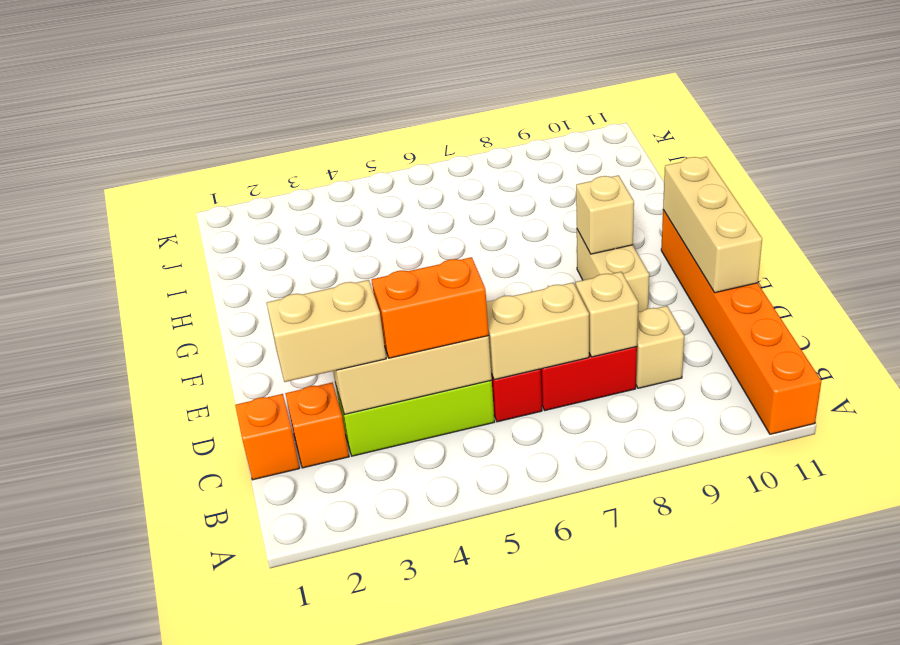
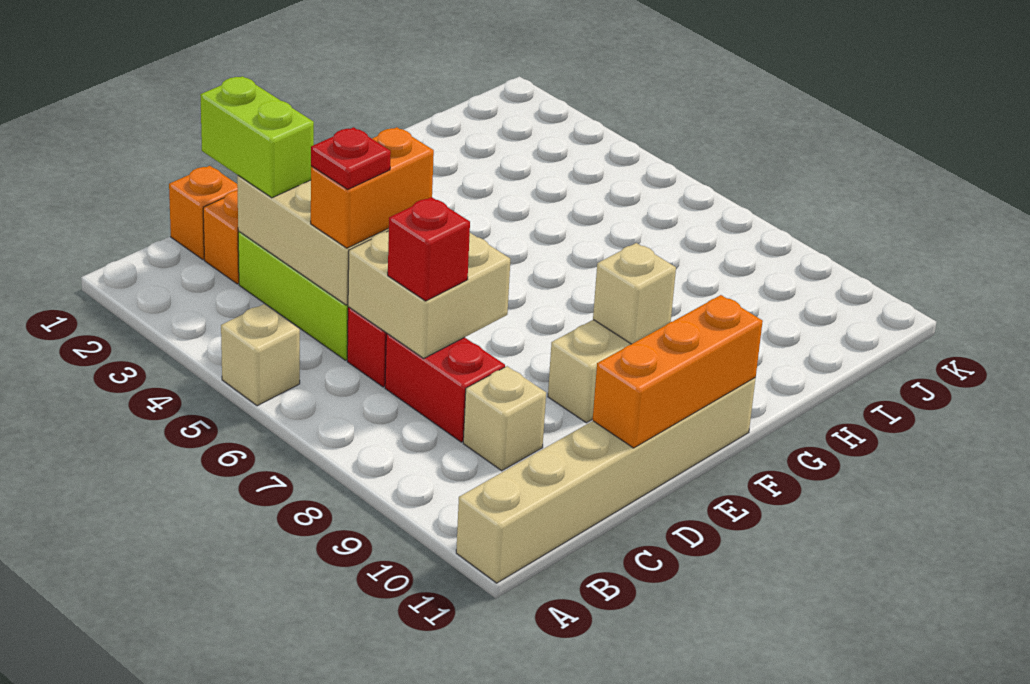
orange brick A11:F11 level 1 -> tan brick A11:F11 level 1
tan brick C2:C3 level 3 -> lime brick C2:C3 level 3
orange brick C4:C5 level 3 -> orange brick C5:D5 level 3
none -> red plate C5 level 4
tan brick C6:C7 level 2 -> tan brick C6:D7 level 2
none -> red brick C7 level 3
tan brick C8 level 2 -> tan brick A5 level 1
tan brick D11:F11 level 2 -> orange brick D11:F11 level 2

